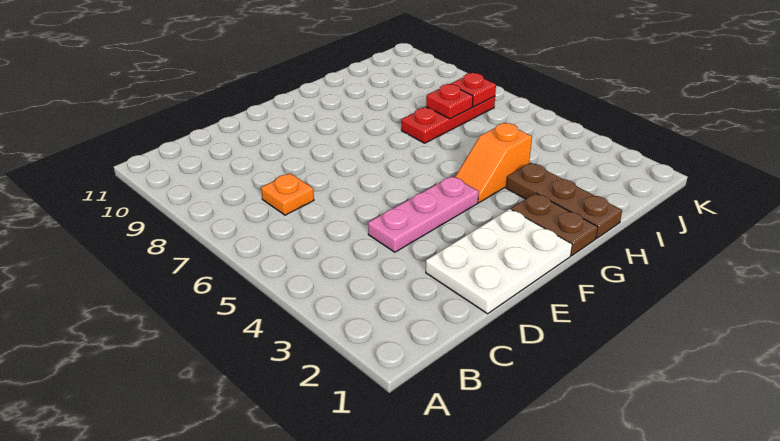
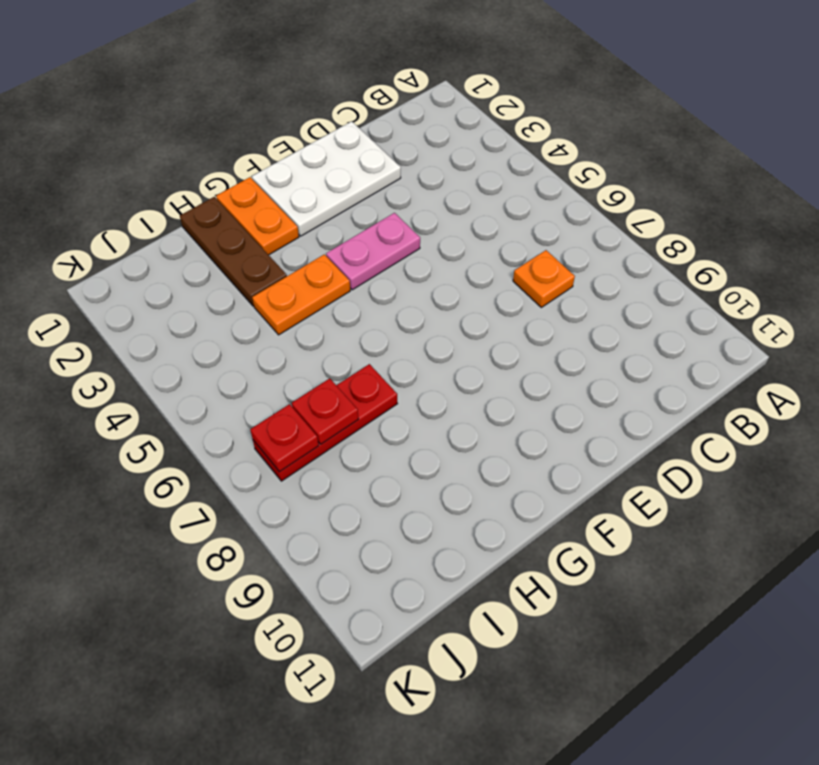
pink plate D4:F4 level 1 -> pink plate E4:F4 level 1
brown plate G1:G2 level 1 -> orange plate G1:G2 level 1
orange slope G4:H4 level 1 top H -> orange plate G4:H4 level 1

